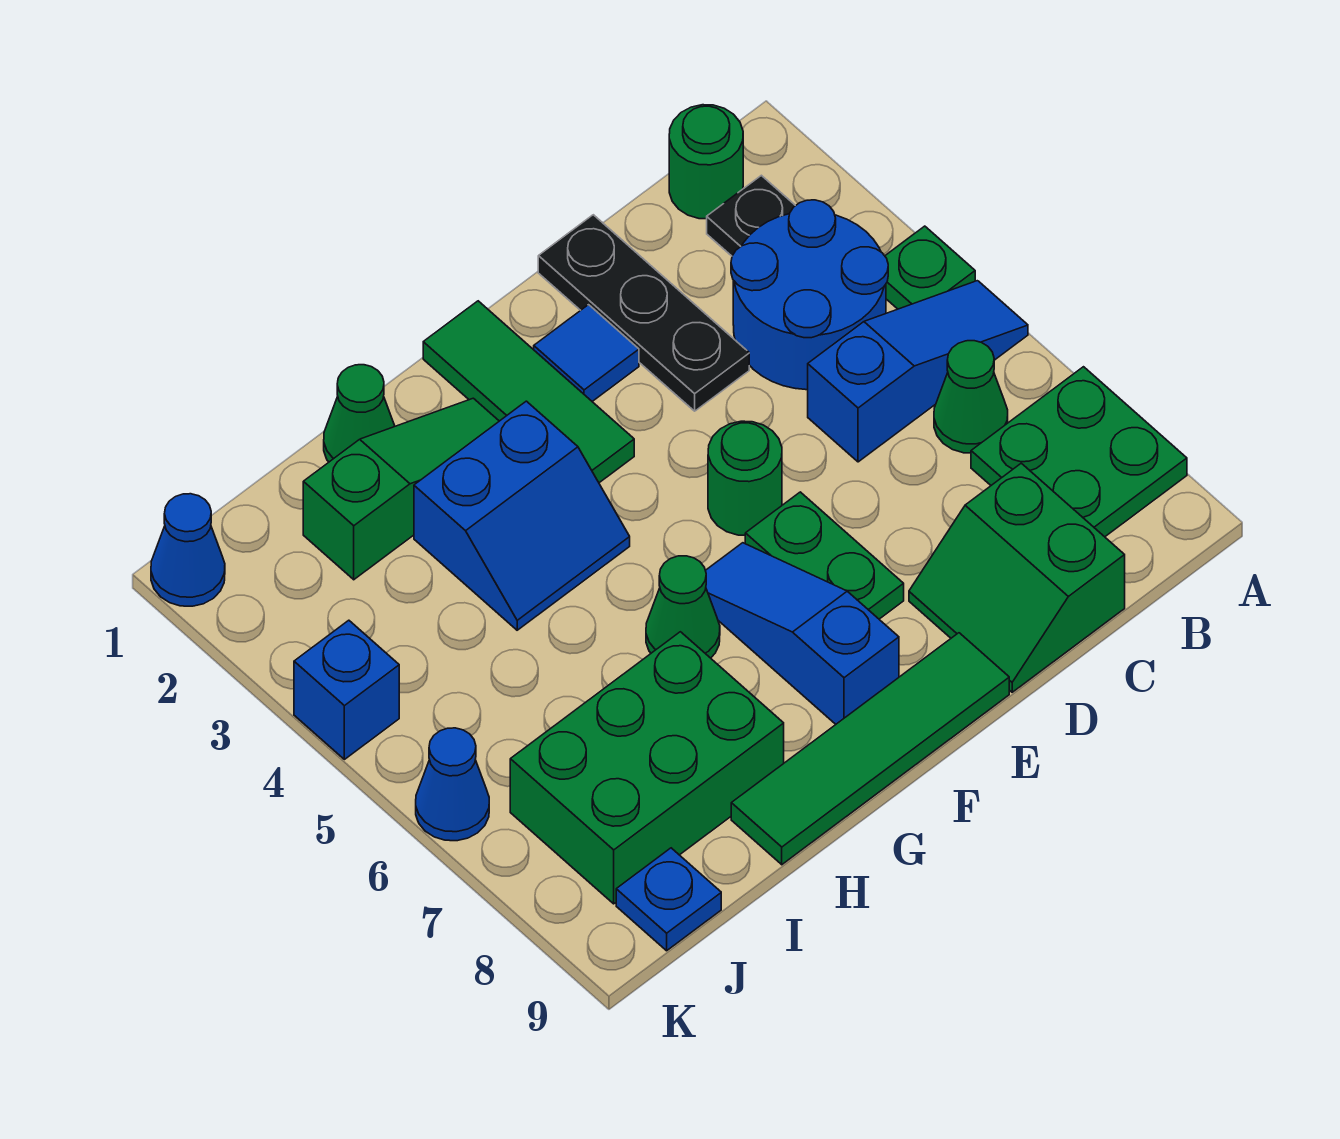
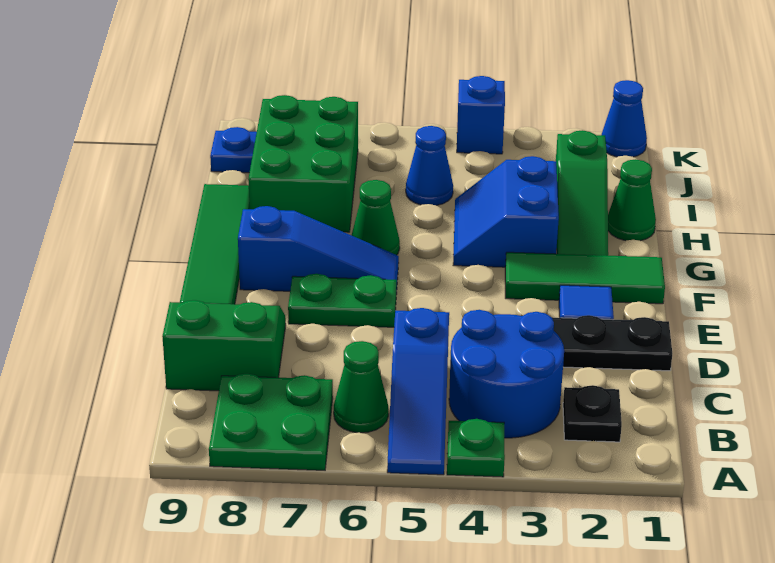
green round brick B1 level 1 -> none
green round brick E5 level 1 -> none
blue cone K6 level 1 -> blue cone I5 level 1

